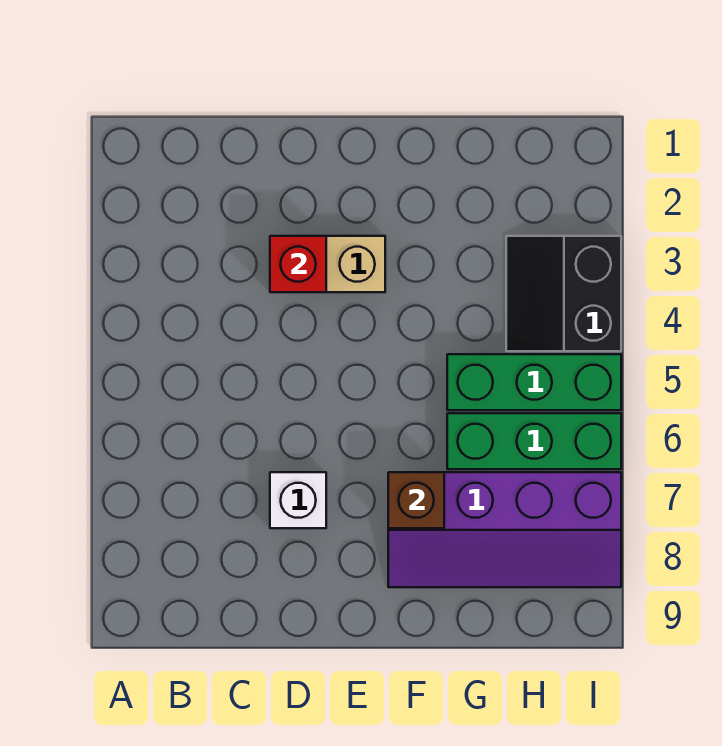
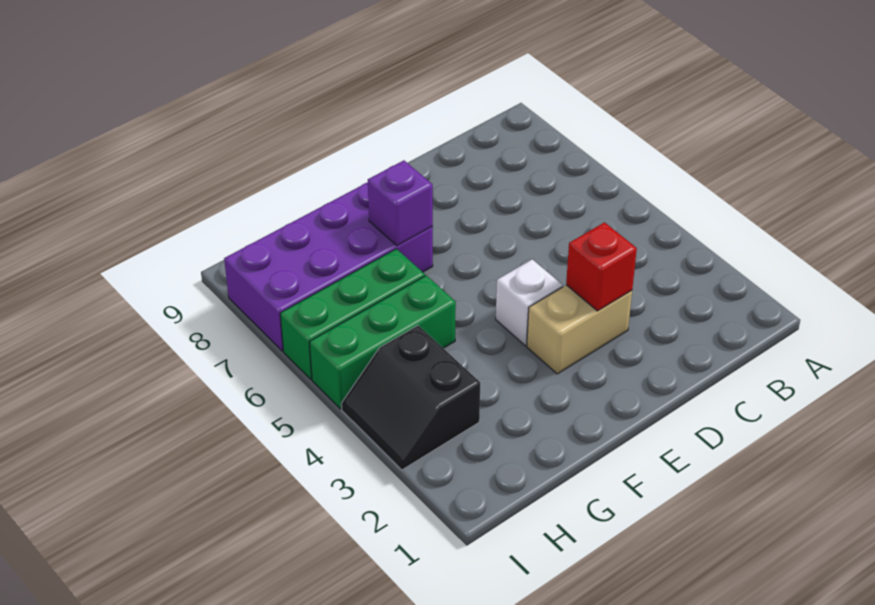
white brick D7 level 1 -> white brick E4 level 1
purple slope F7:I8 level 1 top 7 -> purple brick F7:I8 level 1
brown brick F7 level 2 -> purple brick F7 level 2
black slope H3:I4 level 1 top I -> black slope H3:I4 level 1 top H

